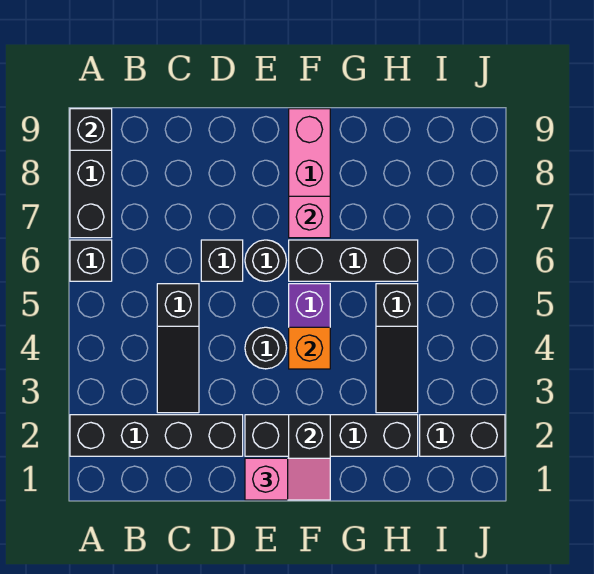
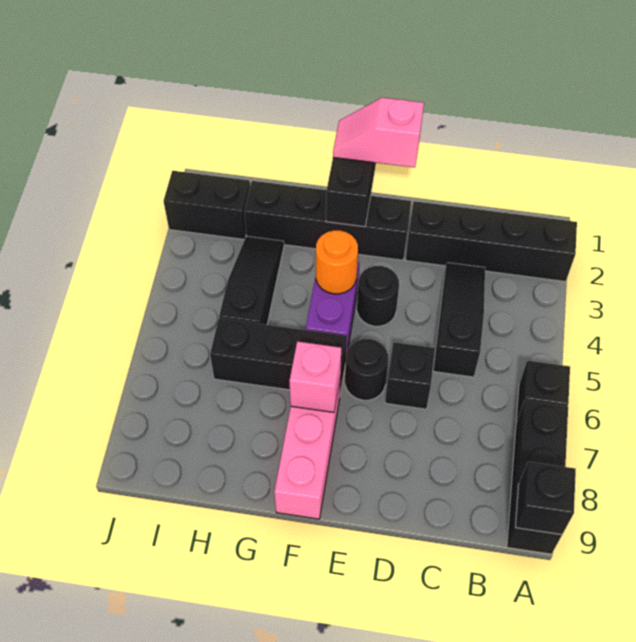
orange brick F4 level 2 -> orange round brick F4 level 2

